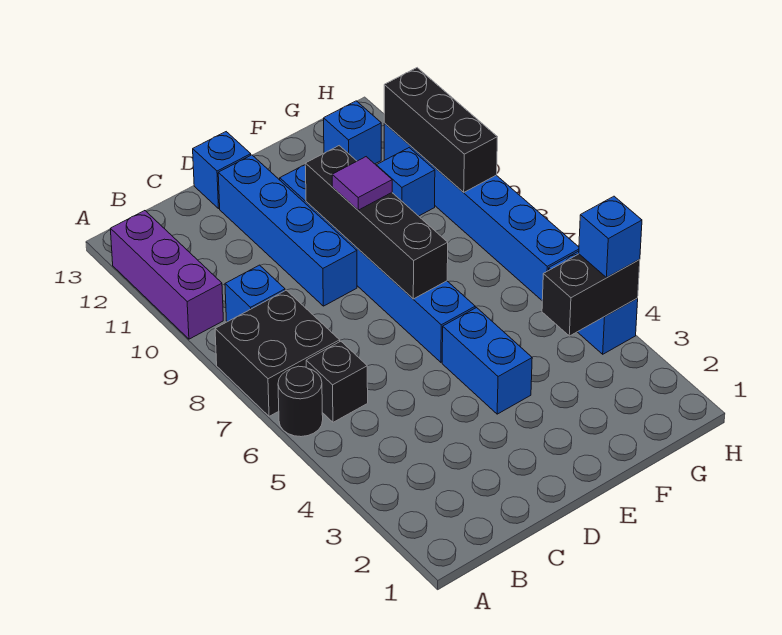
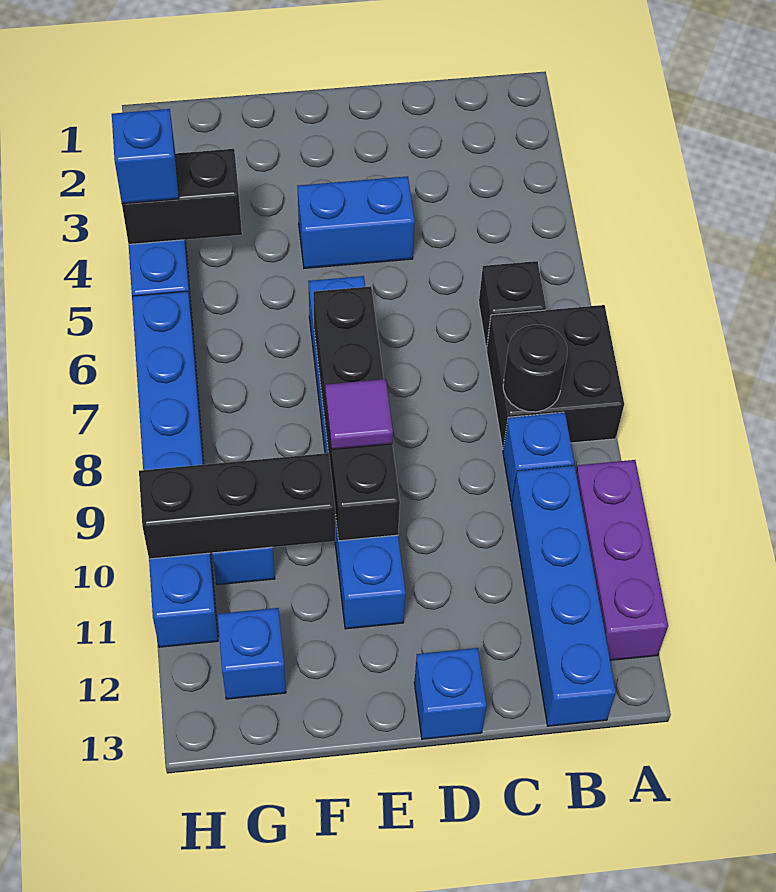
black round brick A6 level 1 -> black round brick B8 level 2
blue brick D9:D12 level 1 -> blue brick B10:B13 level 1
blue brick E4:E5 level 1 -> blue brick D4:E4 level 1
black brick H9:H11 level 2 -> black brick F10:H10 level 2

